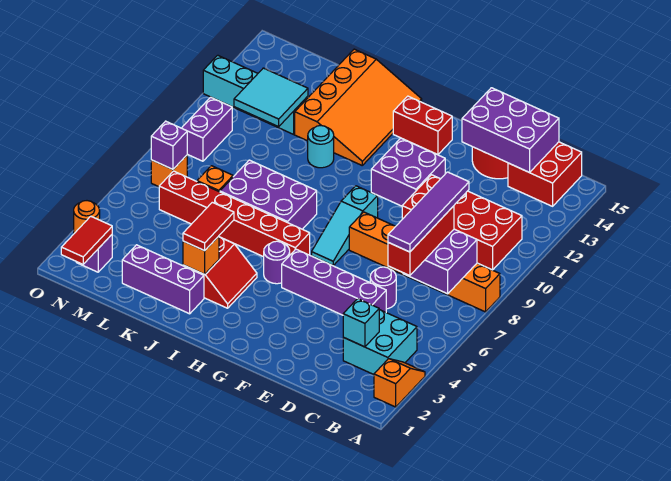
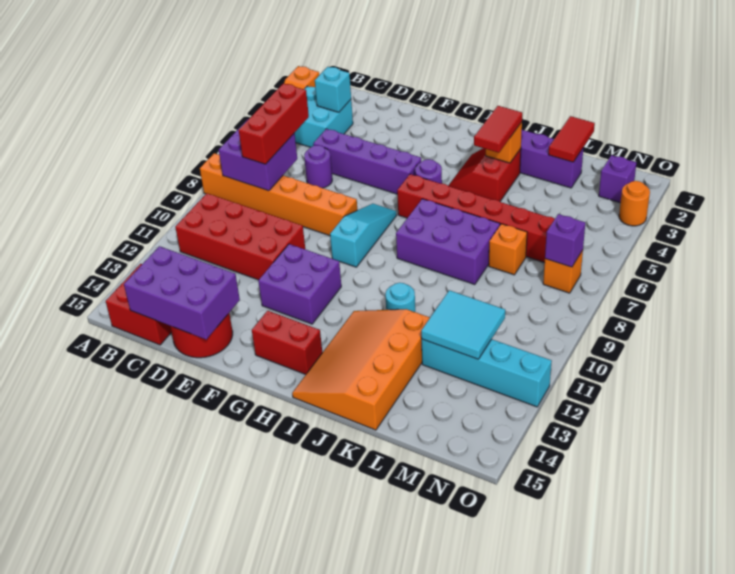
purple tile C6:C9 level 4 -> none
red tile N1:N2 level 2 -> red tile L1:L2 level 2
purple brick N9:N10 level 1 -> none

